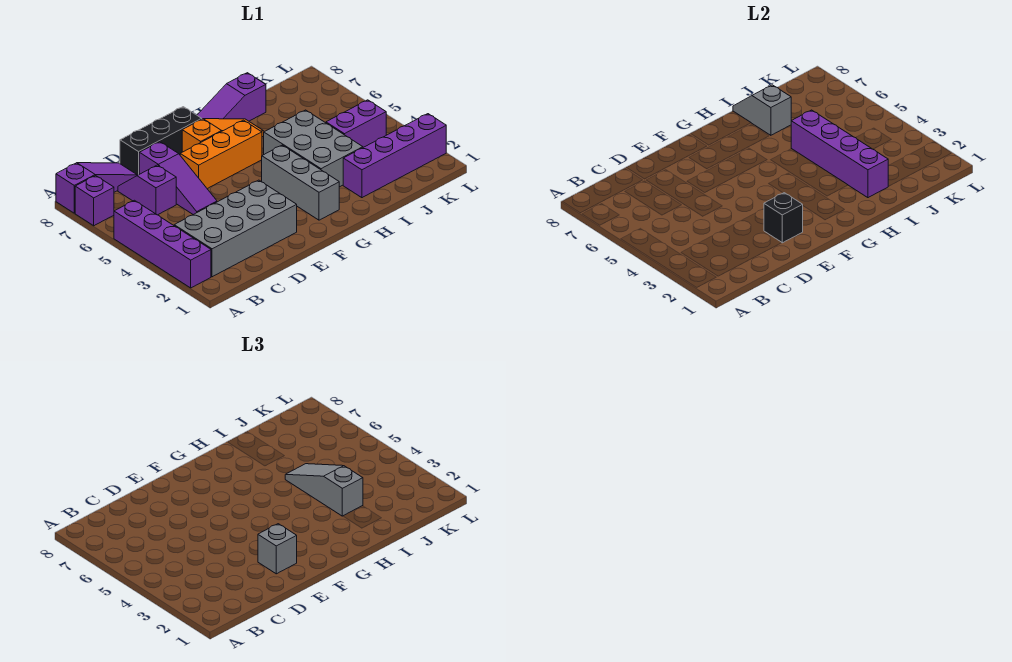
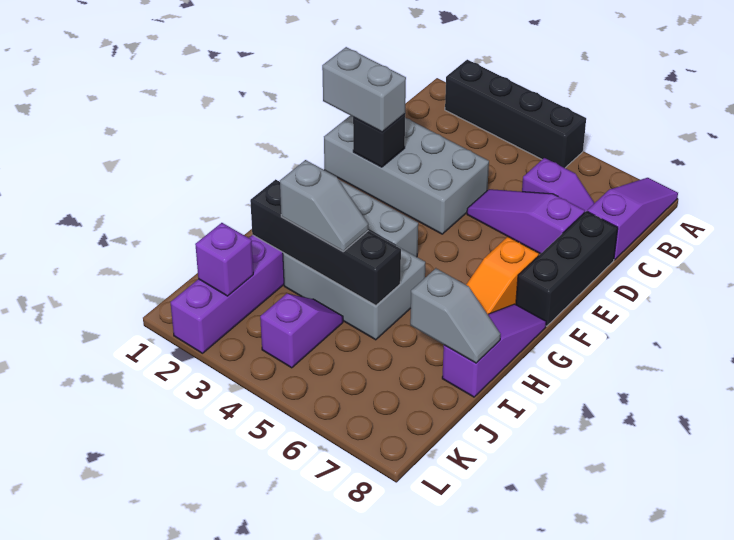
purple brick A2:A5 level 1 -> black brick A2:A5 level 1
purple brick A7 level 1 -> purple brick K2 level 2
purple slope A8:C8 level 1 top A -> purple slope A8:C8 level 1 top C
grey brick B2:E3 level 1 -> grey brick D1:E4 level 1
grey brick E2 level 3 -> grey brick E1:E2 level 3
orange brick E6:G6 level 1 -> none
purple brick I2:I5 level 2 -> black brick I2:I5 level 2
grey slope I3:I5 level 3 top 3 -> grey slope I3:I4 level 3 top 3
purple brick J4:K4 level 1 -> purple slope J4:K4 level 1 top K

